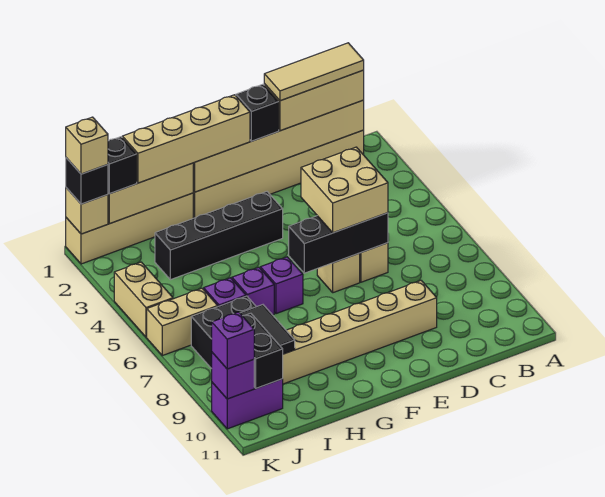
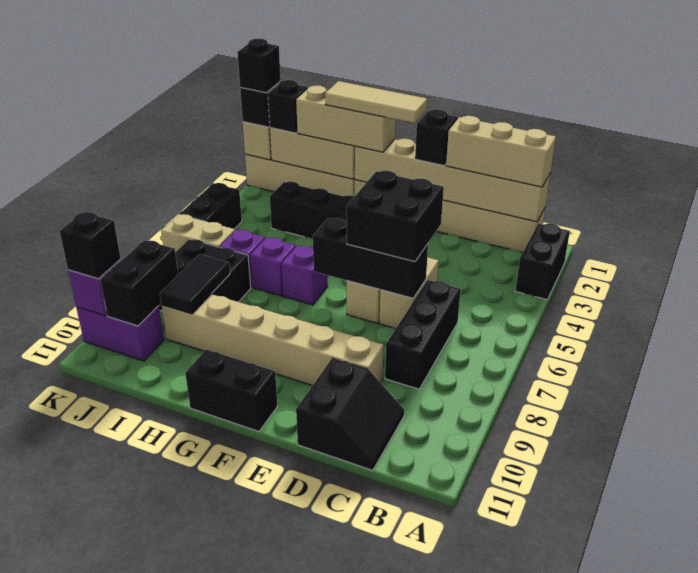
none -> black brick A2:A3 level 1
tan tile B1:D1 level 4 -> tan tile F1:H1 level 4
none -> black brick C6:C8 level 1
none -> black slope C10:D11 level 1 top D
tan brick D5:E6 level 3 -> black brick D5:E6 level 3
tan brick F1:I1 level 3 -> tan brick G1:I1 level 3
none -> black brick F11:G11 level 1
tan brick K1 level 4 -> black brick K1 level 4
tan brick K4:K5 level 1 -> black brick K4:K5 level 1
purple brick K10 level 3 -> black brick K10 level 3

